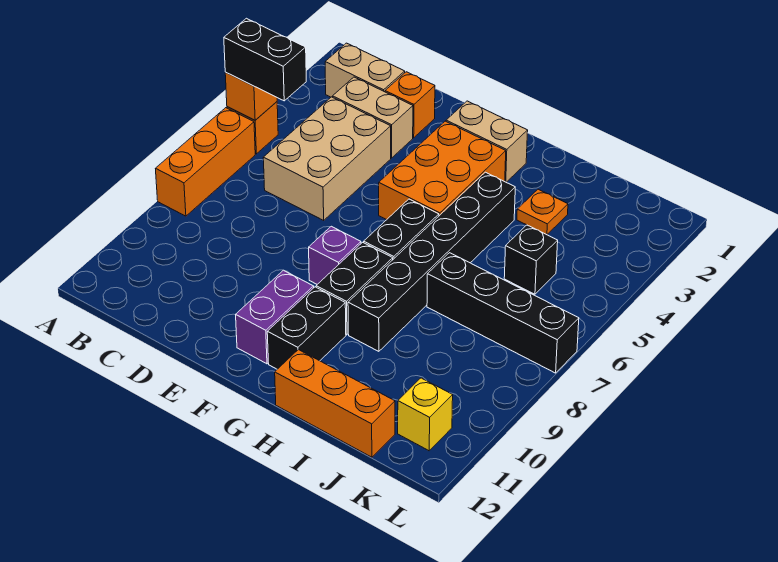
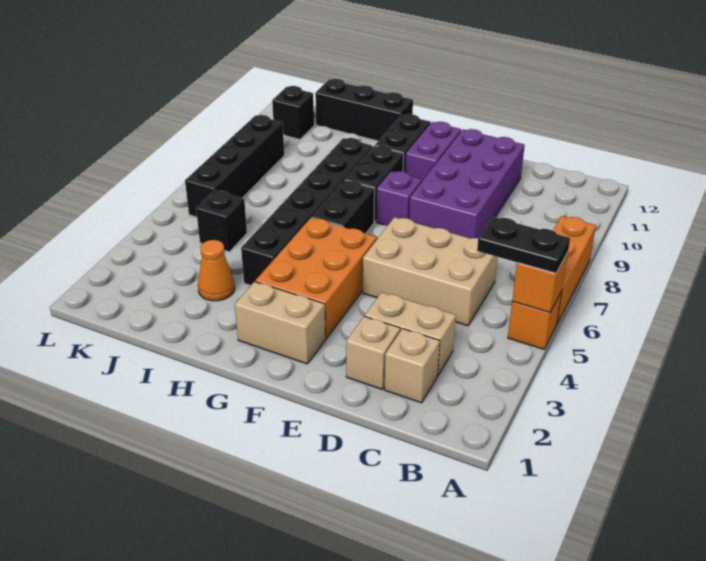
black brick A5:B5 level 3 -> black plate A5:B5 level 3
tan brick B2:C2 level 1 -> tan brick C2 level 1
tan brick C4:D6 level 1 -> tan brick C5:E6 level 1
orange brick D2 level 1 -> tan brick D2 level 1
none -> purple brick D8:E11 level 1
orange brick H12:J12 level 1 -> black brick H12:J12 level 1
orange plate I3 level 1 -> orange cone I3 level 1
black brick I7:L7 level 1 -> black brick K6:K9 level 1
yellow brick K11 level 1 -> black brick K11 level 1

